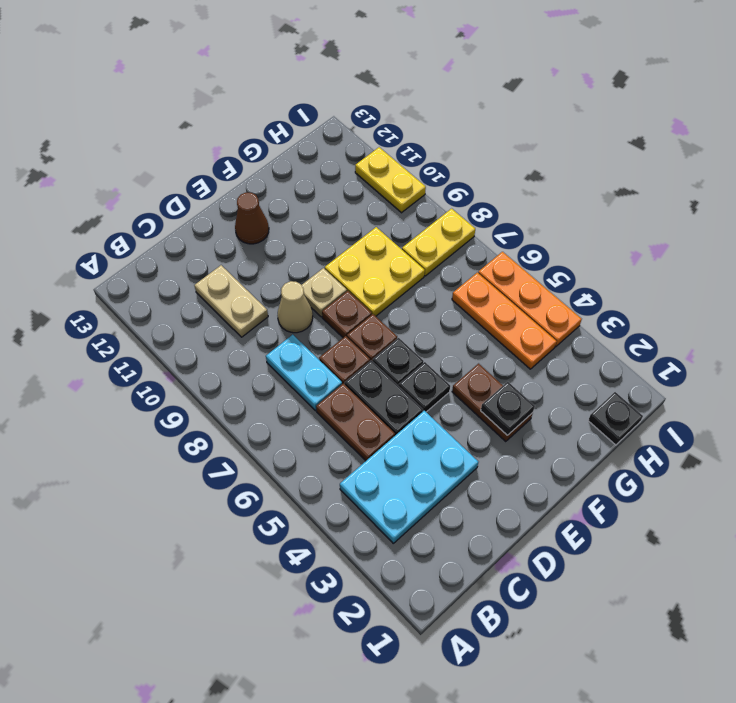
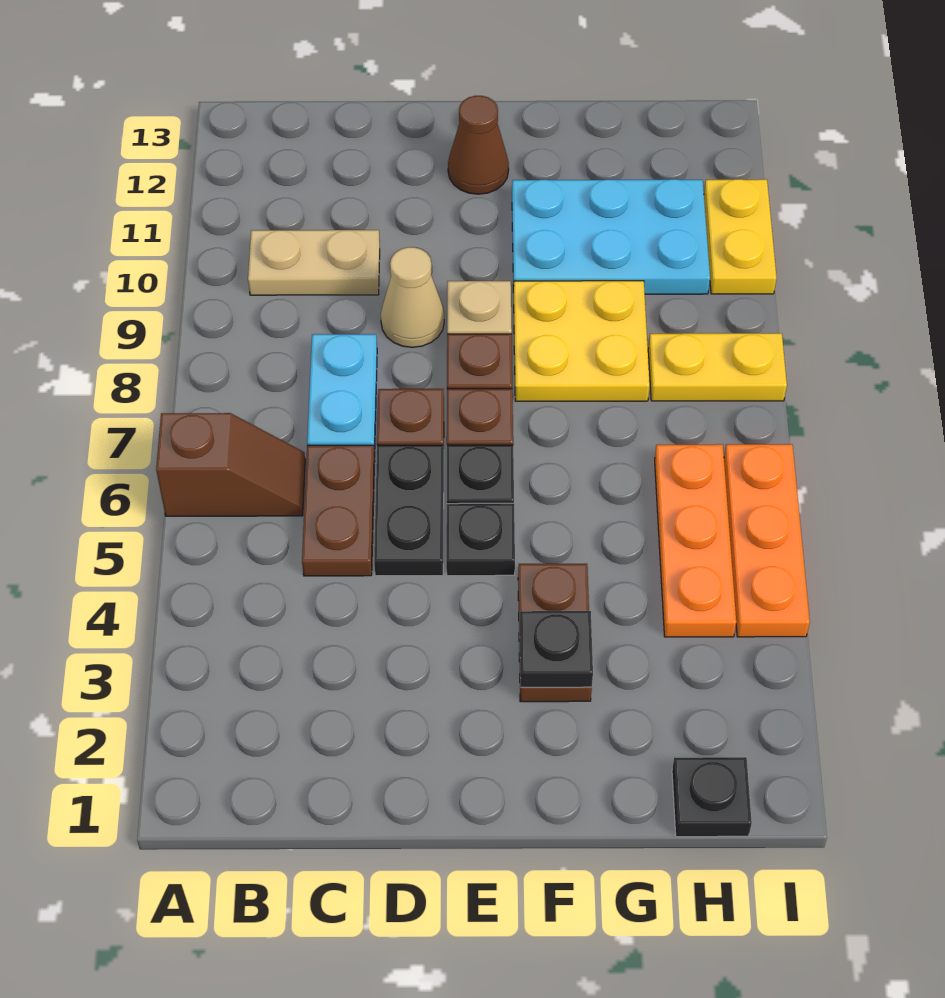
none -> brown slope A6:B6 level 1 top A
cyan plate B3:D4 level 1 -> cyan plate F10:H11 level 1
tan plate C10:C11 level 1 -> tan plate B10:C10 level 1

